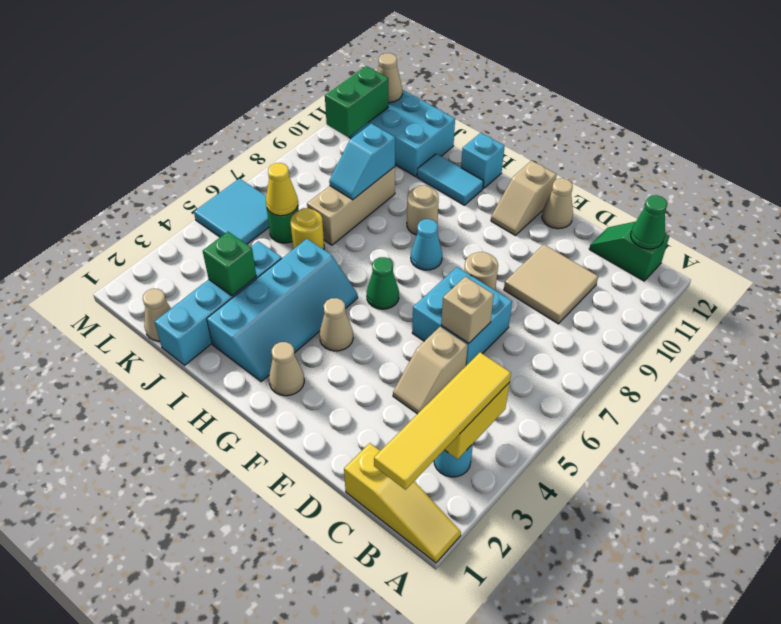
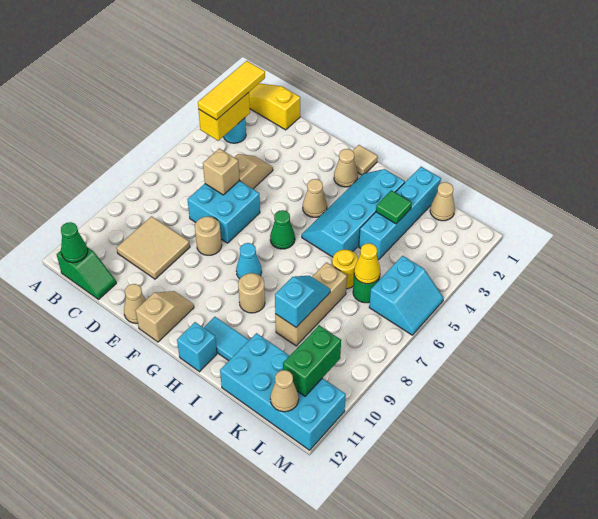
yellow tile B1:B4 level 3 -> yellow tile B2:B4 level 3
none -> tan tile G1 level 1
green brick J3 level 2 -> green tile J3 level 2
cyan tile L5:M6 level 1 -> cyan slope L5:M6 level 1 top L

